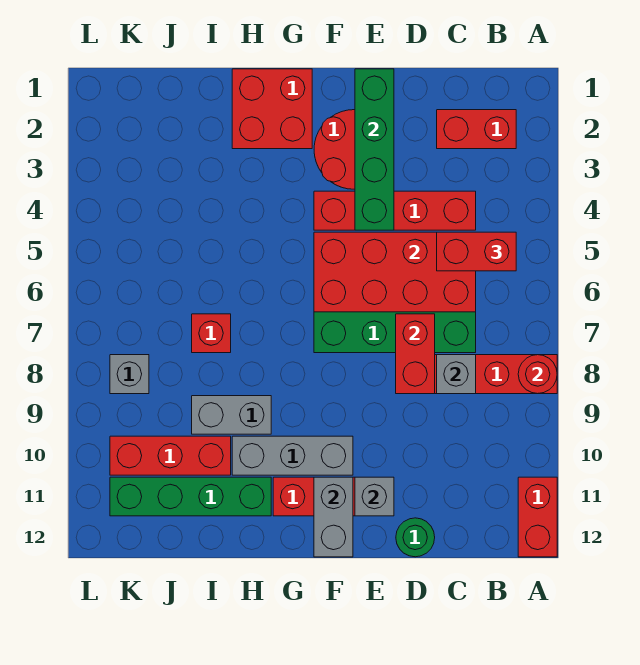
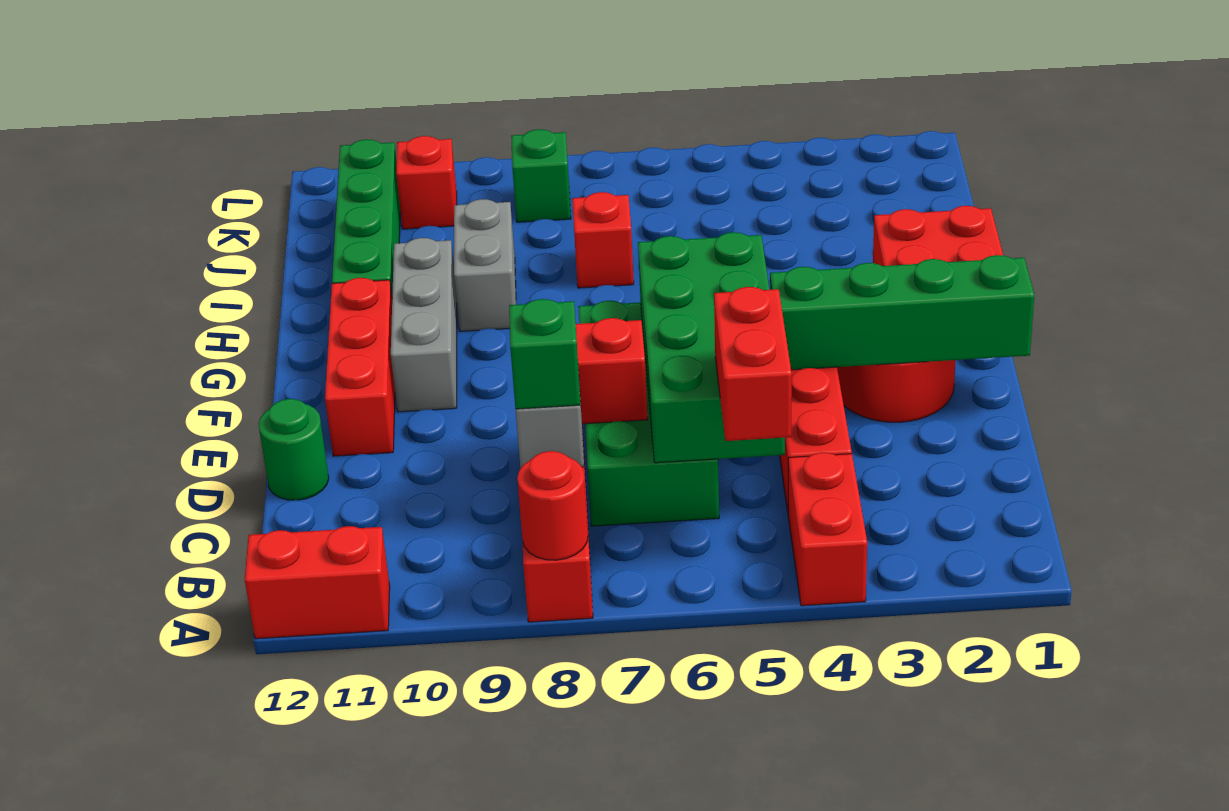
red brick B2:C2 level 1 -> red brick A4:B4 level 1
red brick C5:F6 level 2 -> green brick C5:F6 level 2
none -> green brick C8 level 3
grey brick E11 level 2 -> none
grey brick F11:F12 level 2 -> none
red brick I10:K10 level 1 -> red brick K10 level 1
grey brick K8 level 1 -> green brick K8 level 1

